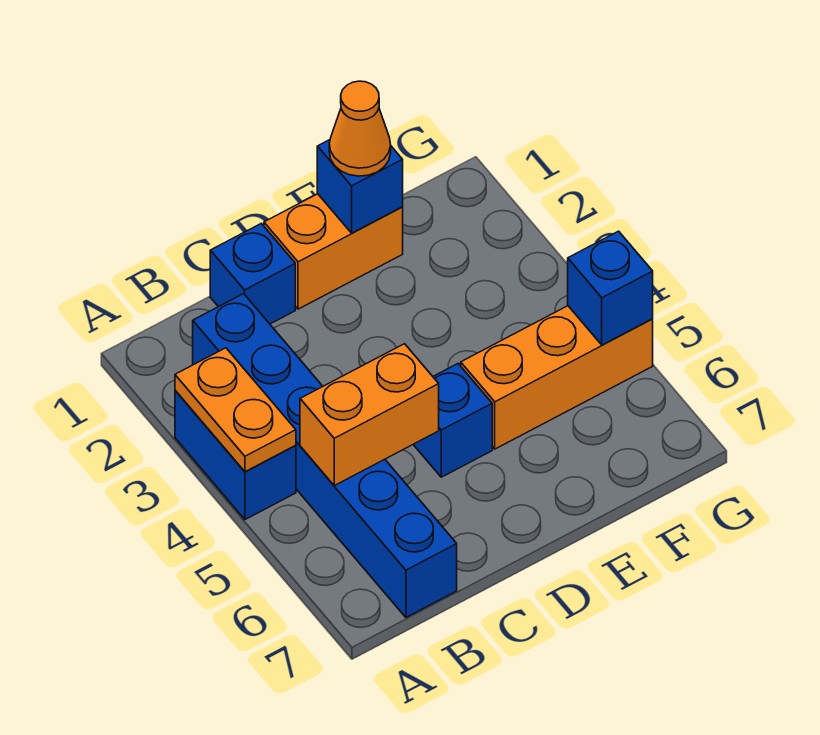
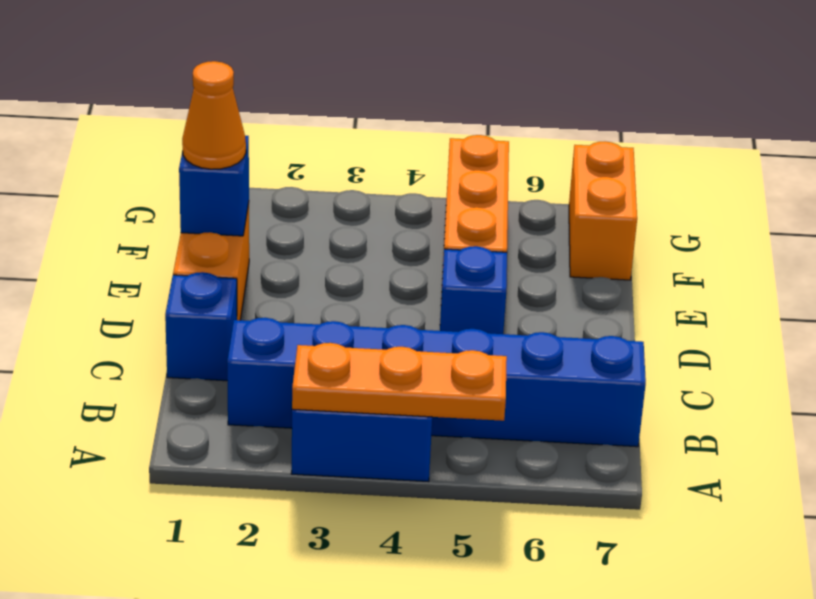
orange plate A3:A4 level 2 -> orange plate A3:A5 level 2
orange brick B5:C5 level 2 -> orange brick F7:G7 level 1
blue brick G5 level 2 -> none

